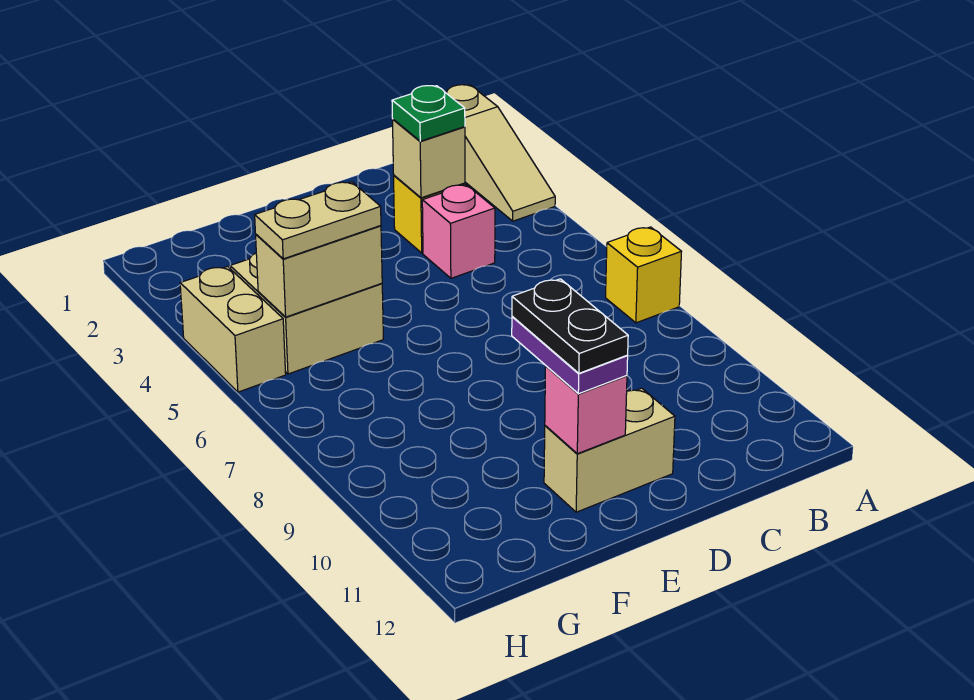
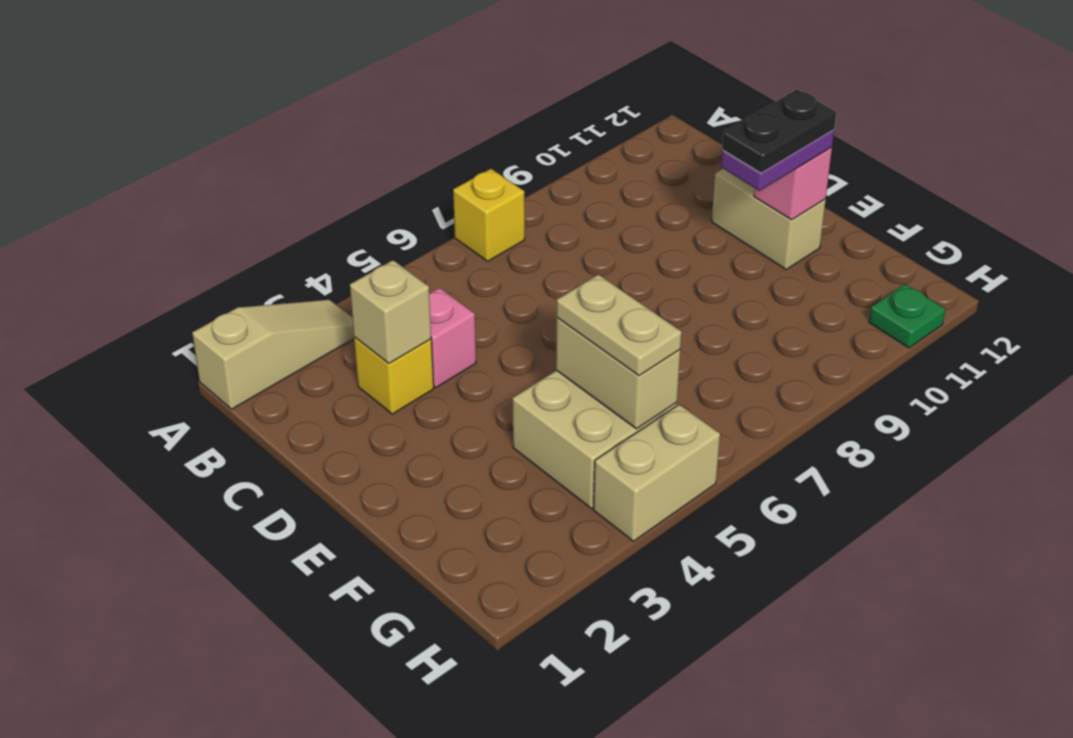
green plate C3 level 3 -> green plate H11 level 1

